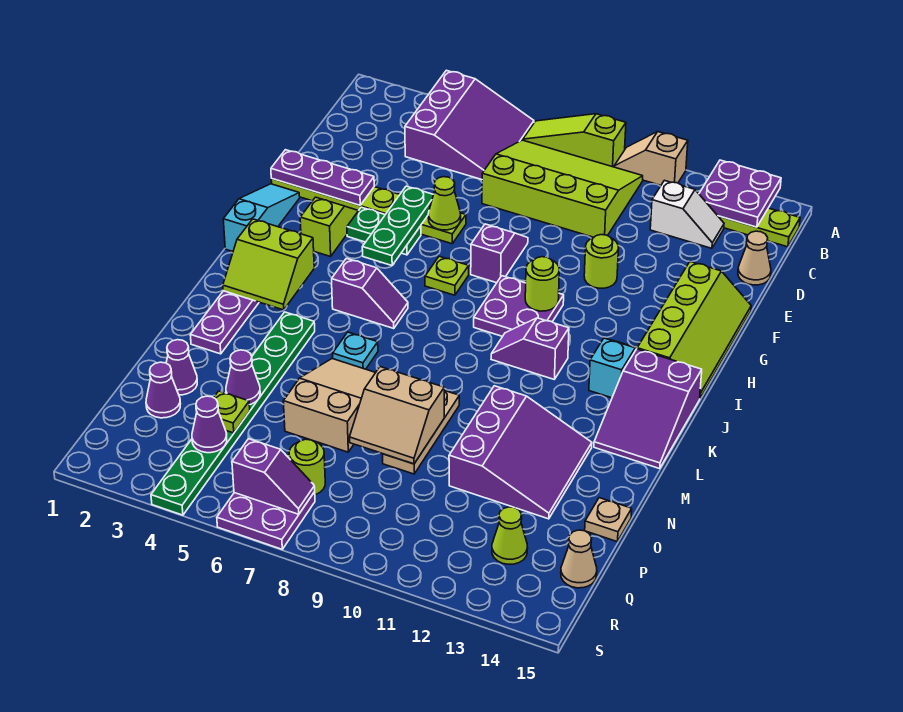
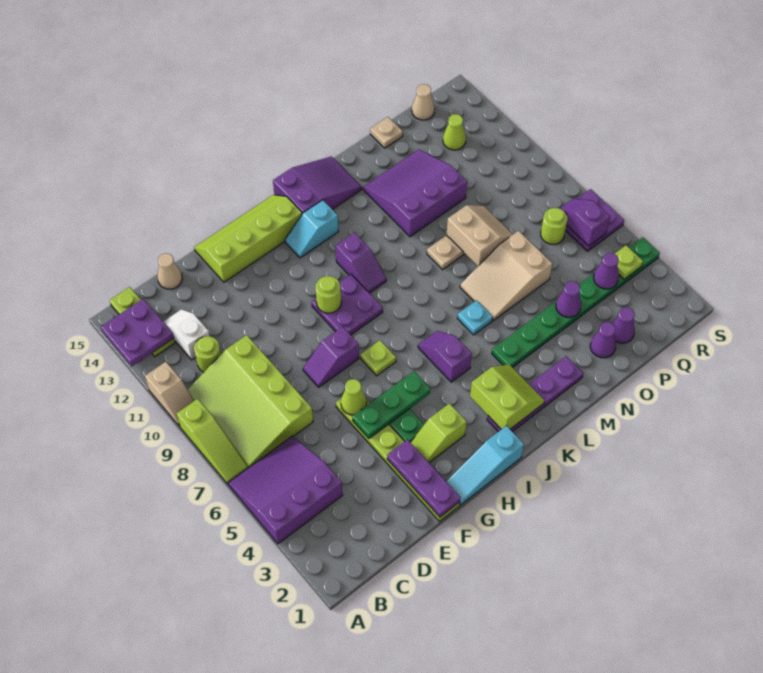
lime round brick F11 level 1 -> lime round brick C11 level 1
lime plate P4 level 2 -> lime plate R4 level 2

